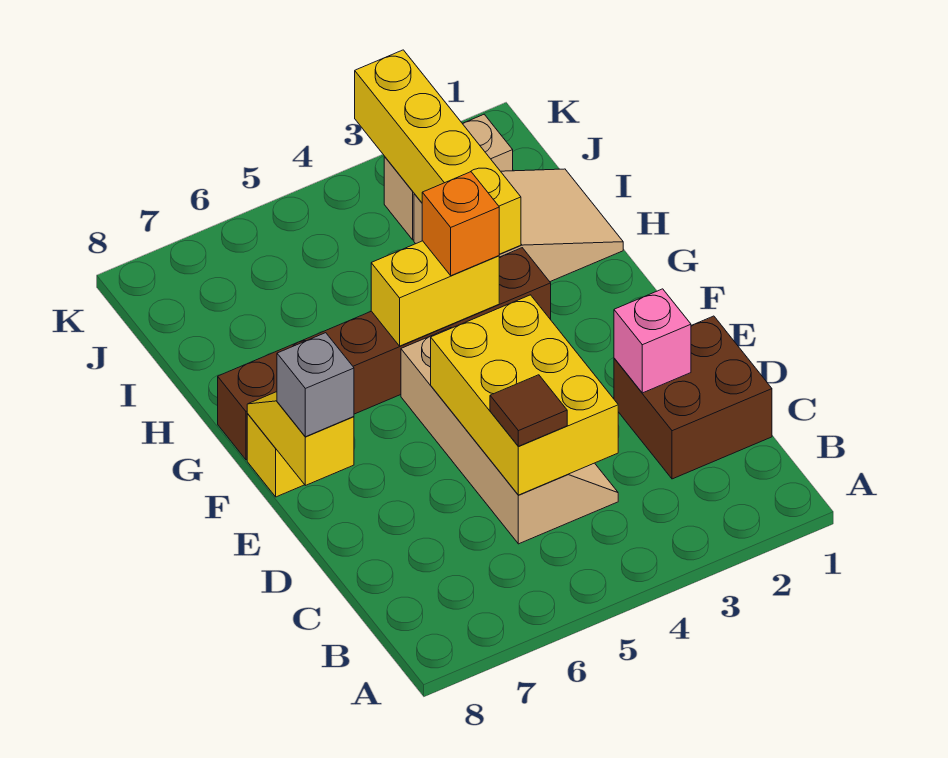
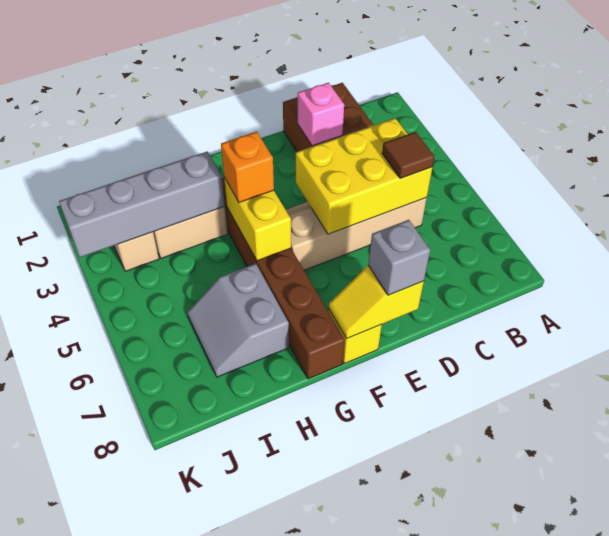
yellow brick H3:K3 level 2 -> grey brick H3:K3 level 2
none -> grey slope H6:I7 level 1 top H

